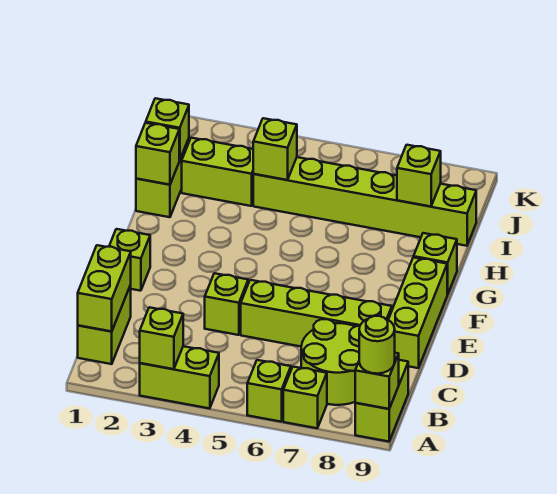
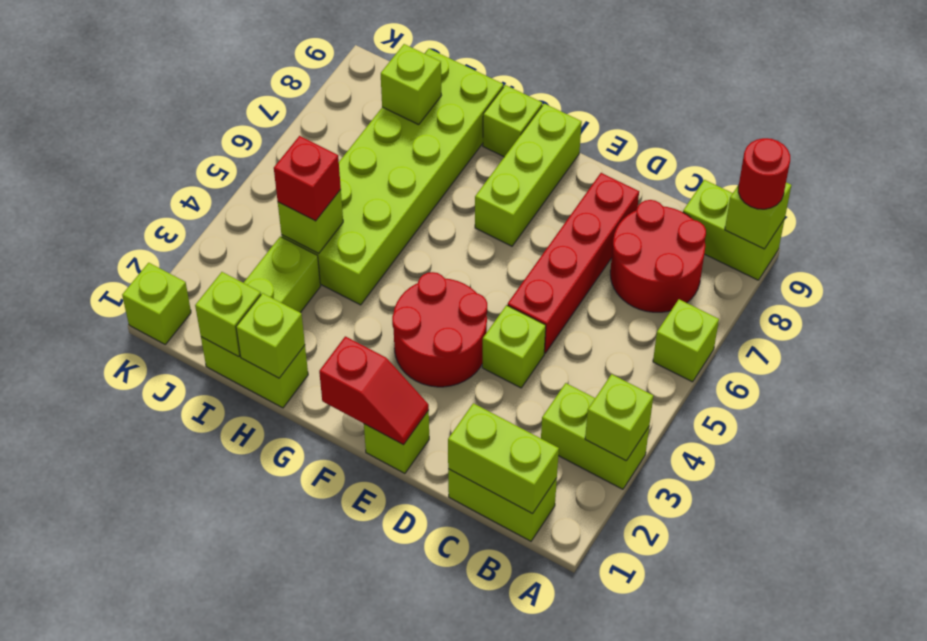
lime brick A3:A4 level 1 -> lime brick A3:B3 level 1
lime brick A7 level 1 -> lime brick K1 level 1
lime round brick A9 level 3 -> red round brick A9 level 3
lime round brick B7:C8 level 1 -> red round brick B7:C8 level 1
lime brick D5:D8 level 1 -> red brick D5:D8 level 1
lime brick D9:F9 level 1 -> lime brick F7:F9 level 1
none -> red slope E1:F1 level 2 top F
none -> red round brick E3:F4 level 1
lime brick I4:I9 level 1 -> lime brick H4:I9 level 1
none -> red brick I4 level 3

